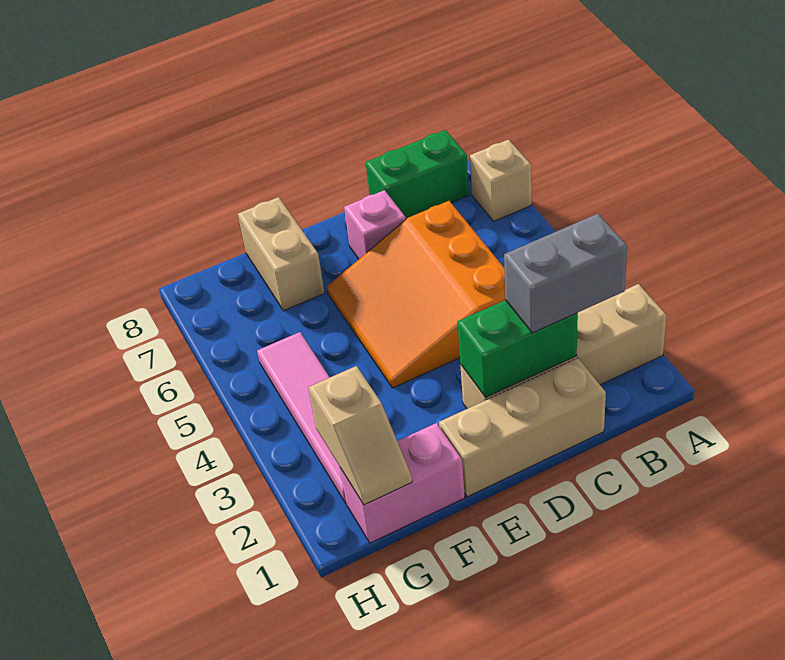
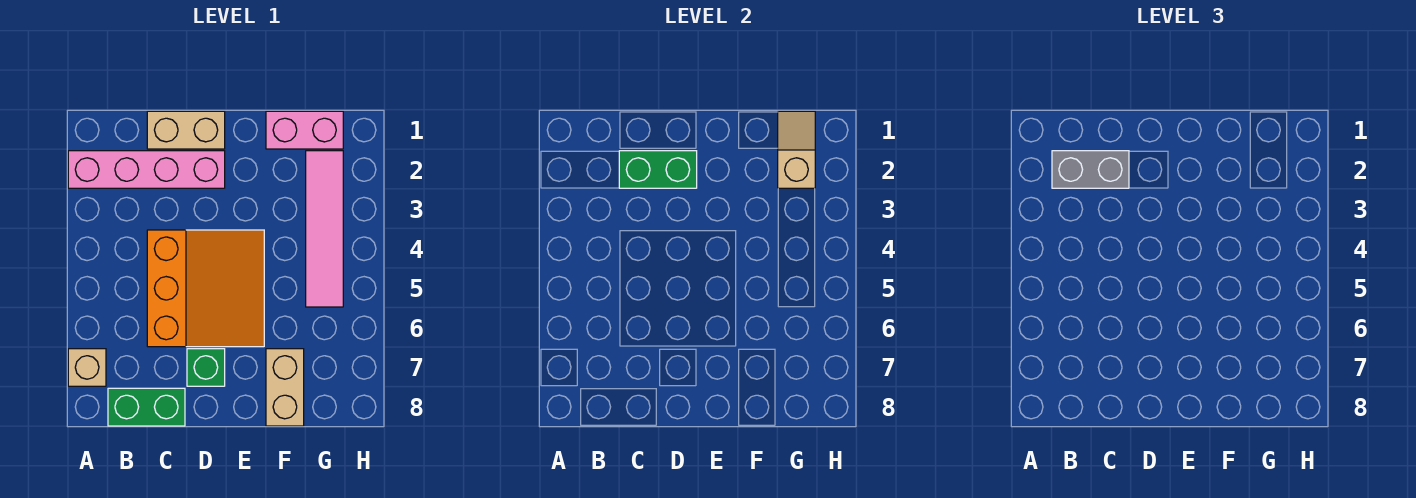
tan brick A2:D2 level 1 -> pink brick A2:D2 level 1
tan brick C1:E1 level 1 -> tan brick C1:D1 level 1
pink brick D7 level 1 -> green brick D7 level 1

